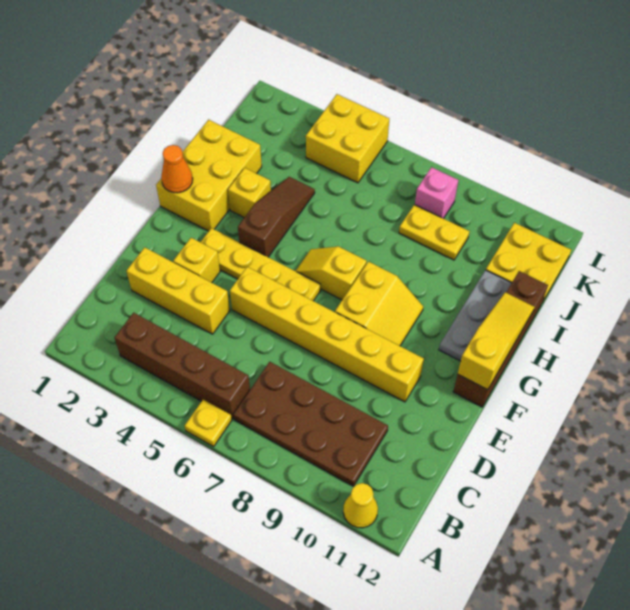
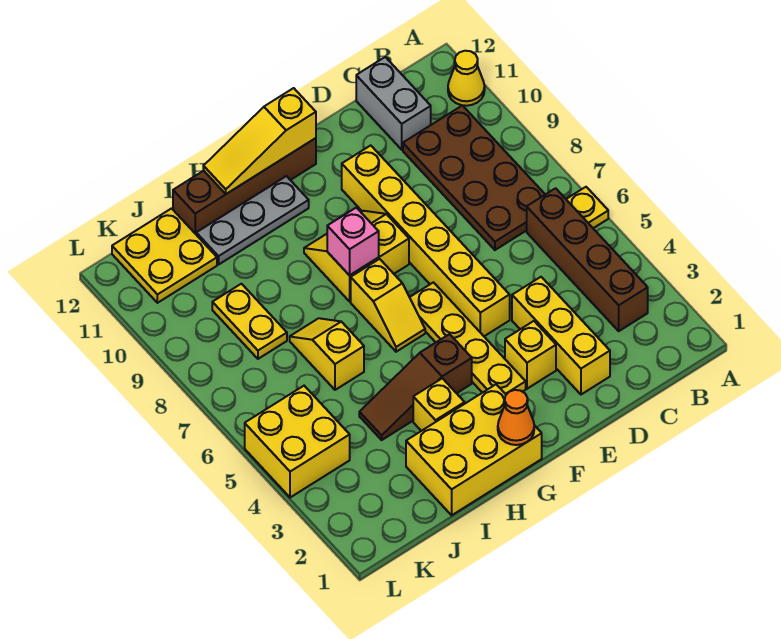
none -> grey brick C11:C12 level 1
none -> yellow slope I6:I7 level 1 top 6
pink brick K8 level 1 -> pink brick G8 level 2

